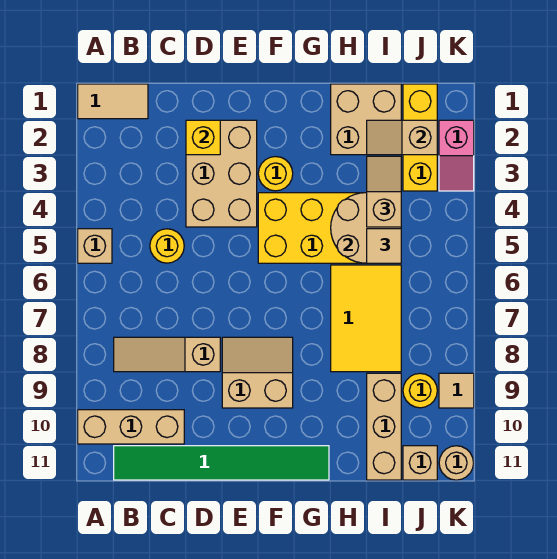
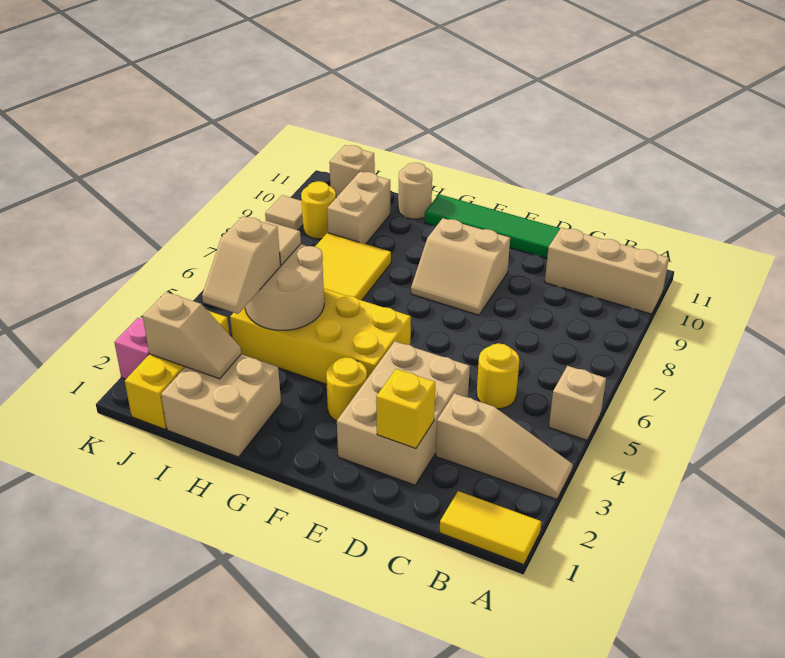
tan tile A1:B1 level 1 -> yellow tile A1:B1 level 1
tan slope B8:D8 level 1 top D -> tan slope A3:C3 level 1 top C
tan brick I9:I11 level 1 -> tan brick I9:I10 level 1
tan round brick K11 level 1 -> tan round brick H11 level 1

